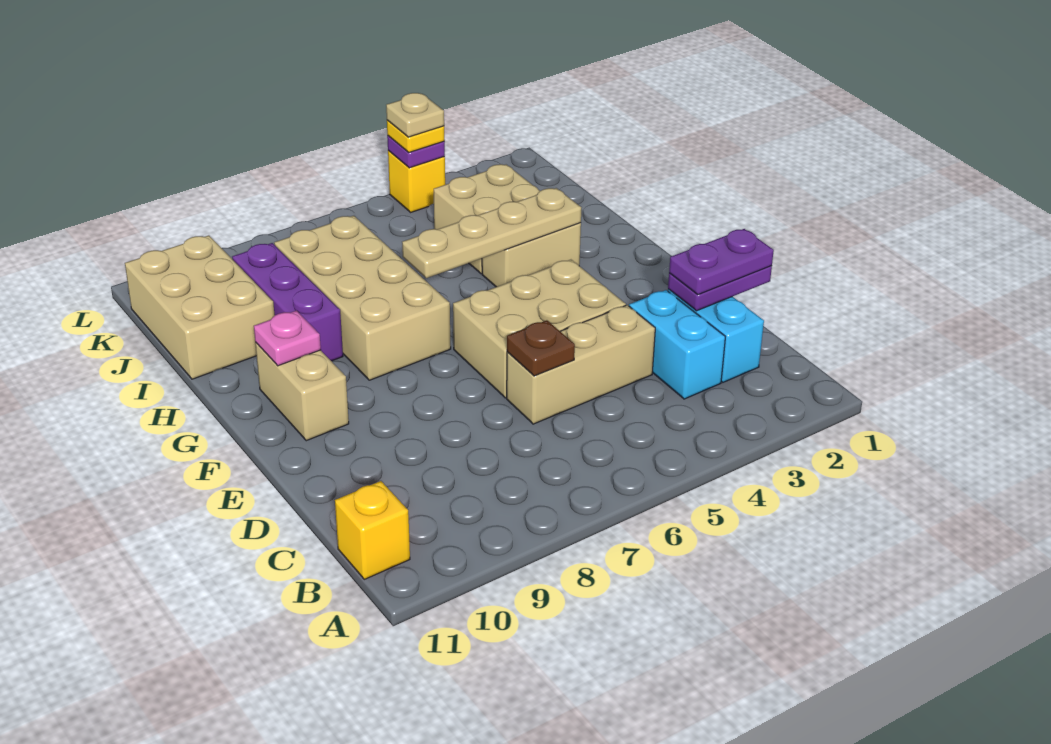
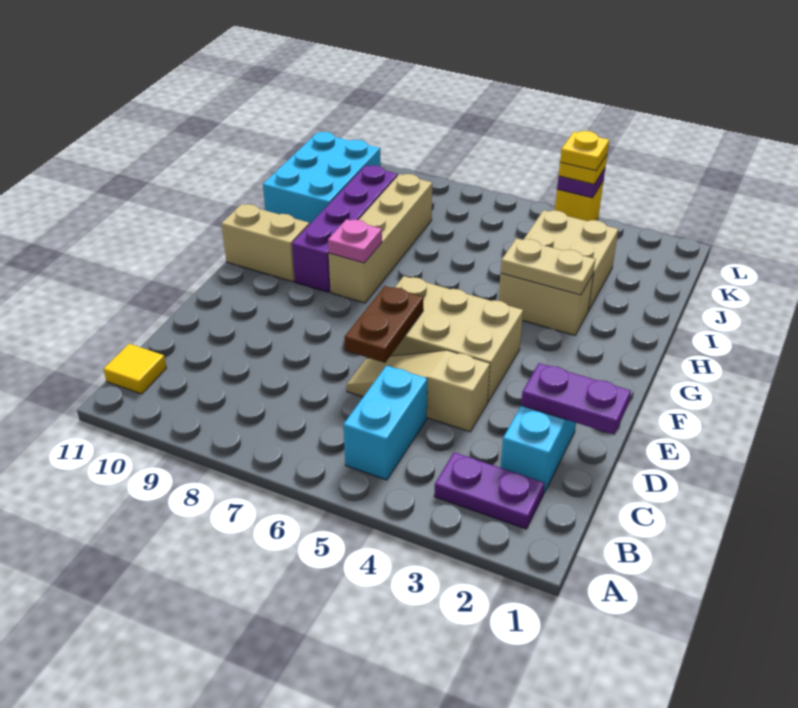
yellow brick B11 level 1 -> yellow tile B11 level 1
cyan brick C3:D3 level 1 -> cyan brick B5:C5 level 1
purple plate D1:D2 level 3 -> purple plate B2:B3 level 1
tan brick D4:D6 level 1 -> tan slope D4:D6 level 1 top 4
brown plate D6 level 2 -> brown plate D6:E6 level 2
tan brick F10:G10 level 1 -> tan brick G10:G11 level 1
tan brick G7:J8 level 1 -> tan brick G8:J8 level 1
pink plate G10 level 2 -> pink plate G8 level 2
tan plate H3:H6 level 2 -> tan plate H3:H4 level 2
purple brick H9:J9 level 1 -> purple brick G9:J9 level 1
tan brick I10:K11 level 1 -> cyan brick I10:K11 level 1
tan plate L4 level 4 -> yellow plate L4 level 4

